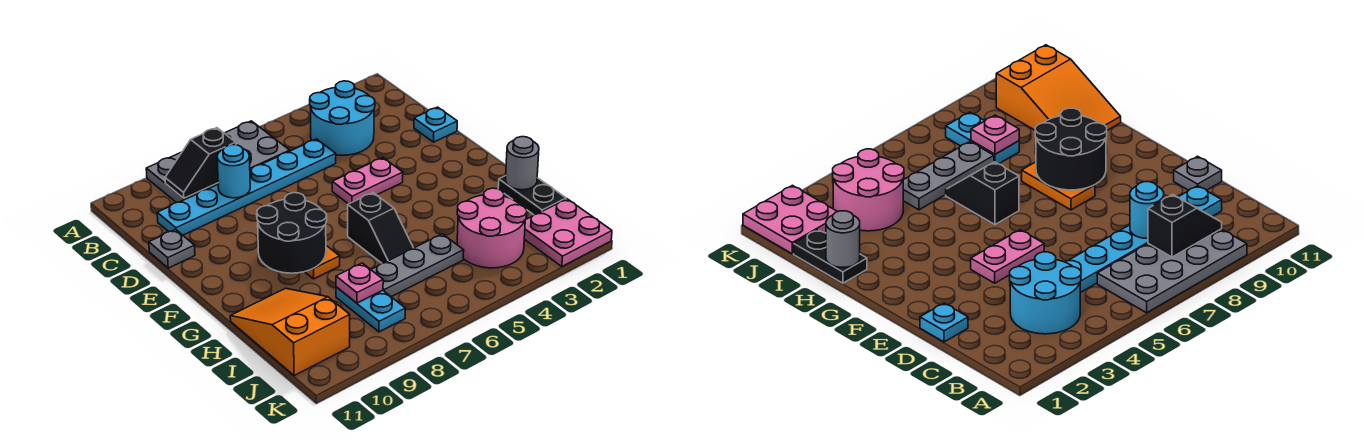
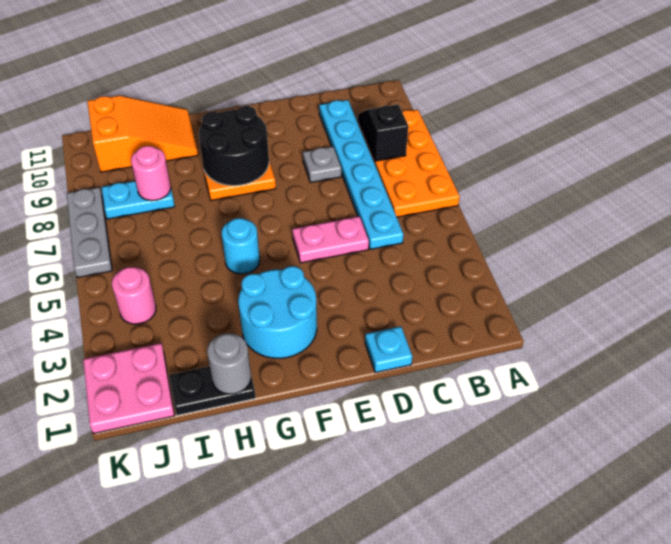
grey plate A6:B9 level 1 -> orange plate A6:B9 level 1
cyan round brick B3:C4 level 1 -> cyan round brick F2:G3 level 1
cyan round brick C8 level 2 -> cyan round brick G5 level 1
grey plate D11 level 1 -> grey plate D8 level 1
pink plate E4:E5 level 1 -> pink plate D5:E5 level 1
black slope G6:H6 level 1 top G -> none
pink round brick I3:J4 level 1 -> pink round brick J4 level 1
grey plate I5:I7 level 1 -> grey plate K6:K8 level 1
pink plate I8 level 2 -> pink round brick I8 level 2

